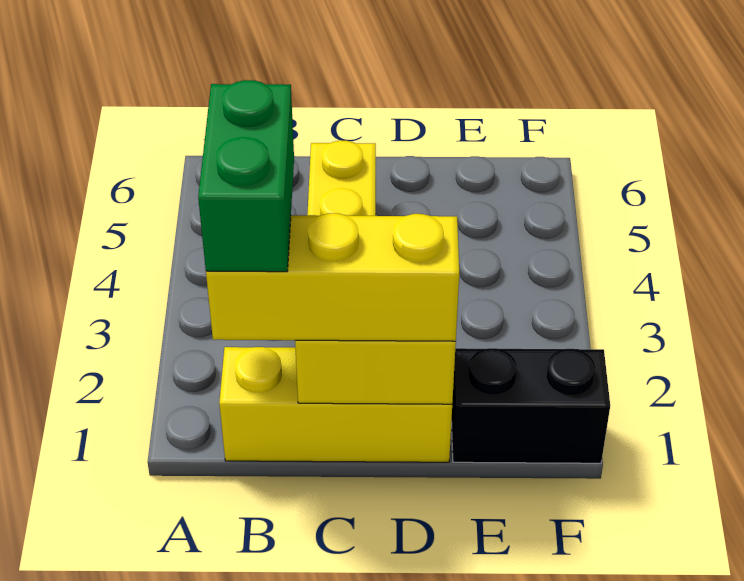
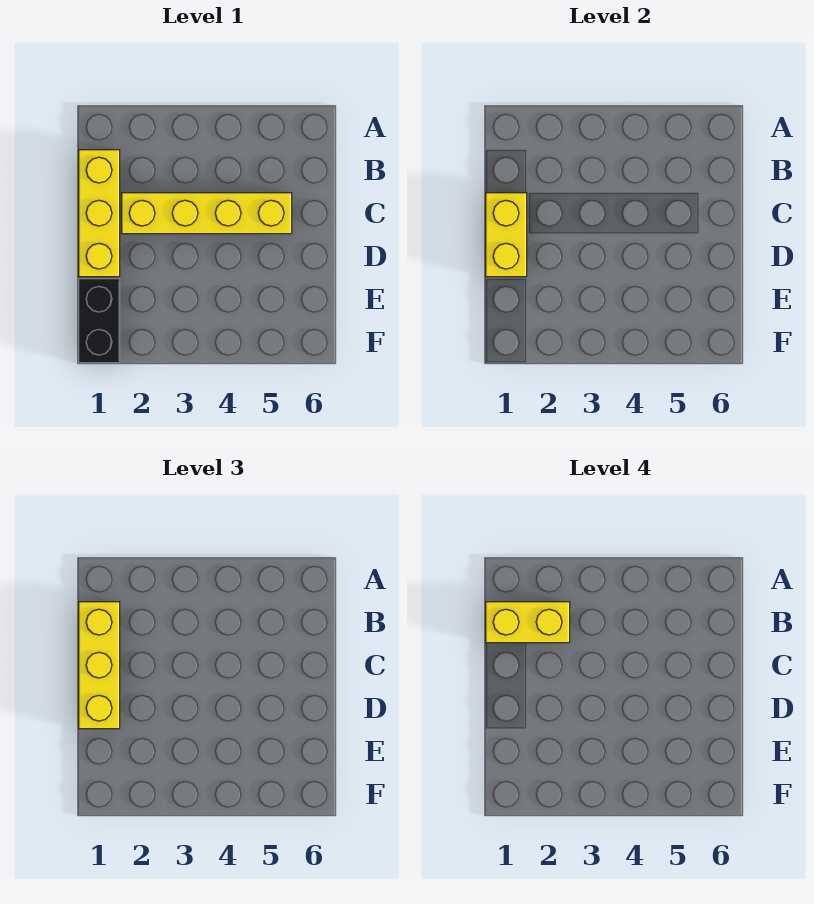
green brick B1:B2 level 4 -> yellow brick B1:B2 level 4

